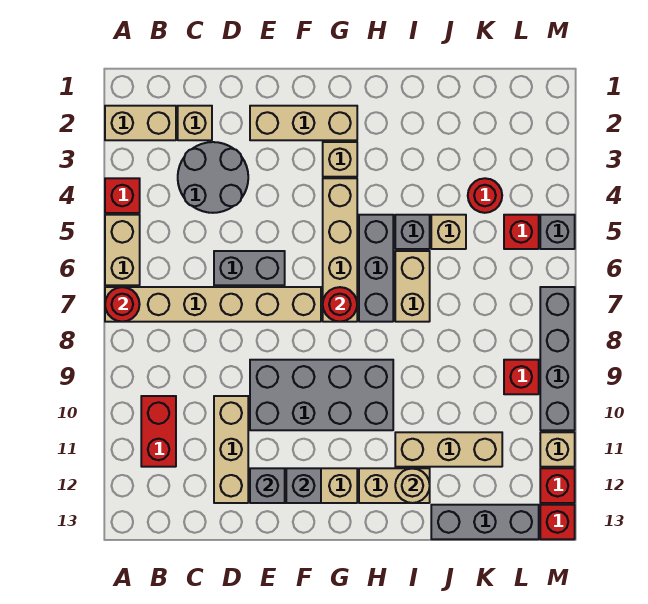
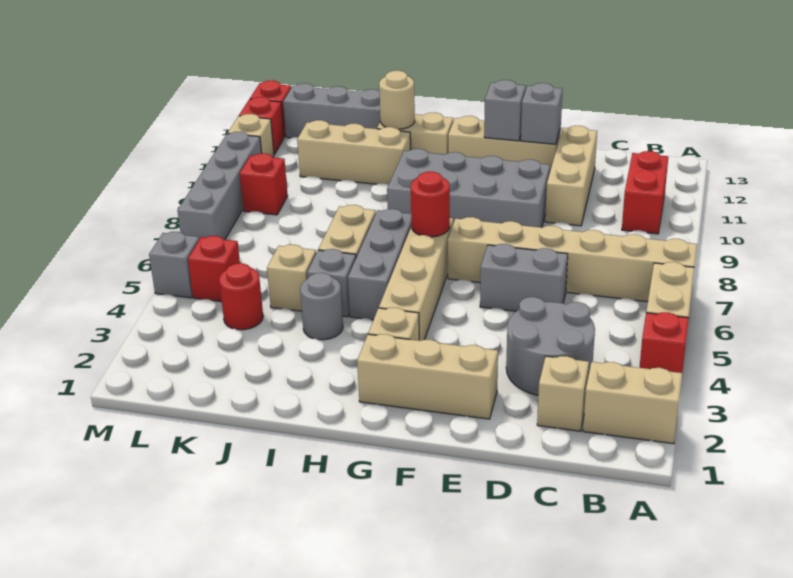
red round brick A7 level 2 -> none
none -> grey round brick I4 level 1

